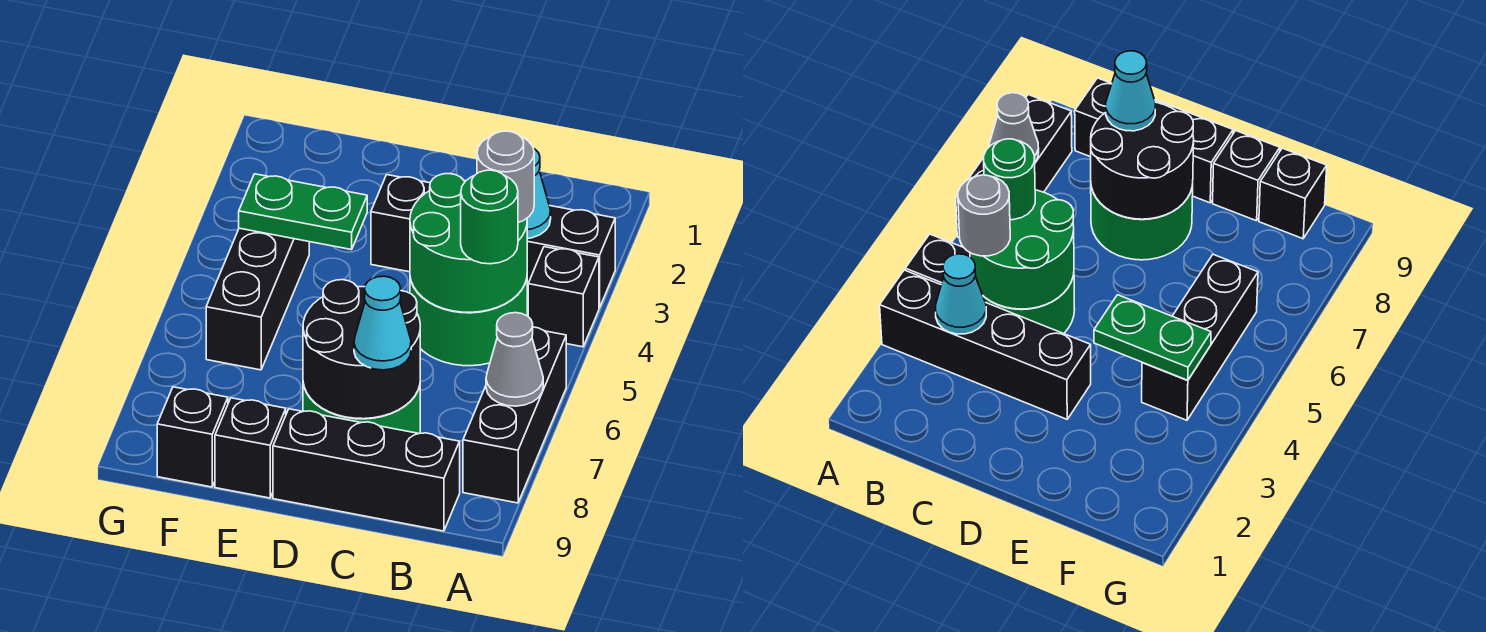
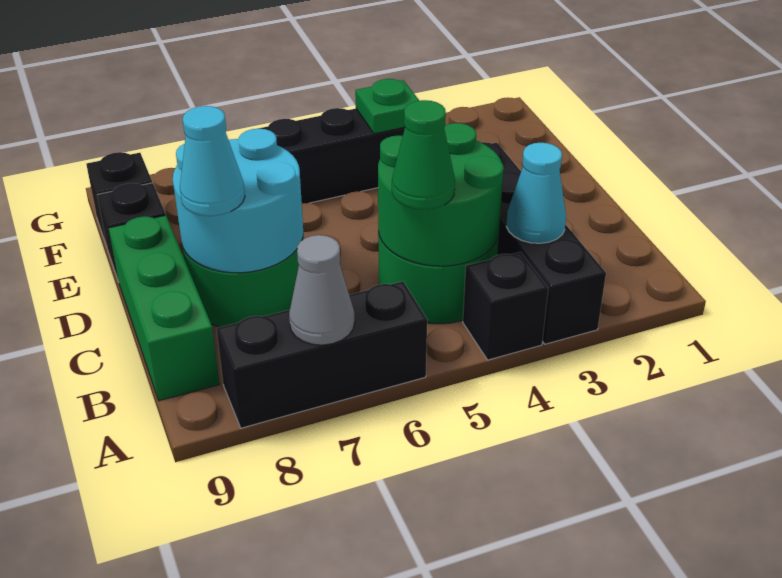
grey round brick B4 level 3 -> none
green round brick B5 level 3 -> green cone B5 level 3
black brick B9:D9 level 1 -> green brick B9:D9 level 1
black round brick C7:D8 level 2 -> cyan round brick C7:D8 level 2
green plate E4:F4 level 2 -> green plate F4 level 2

